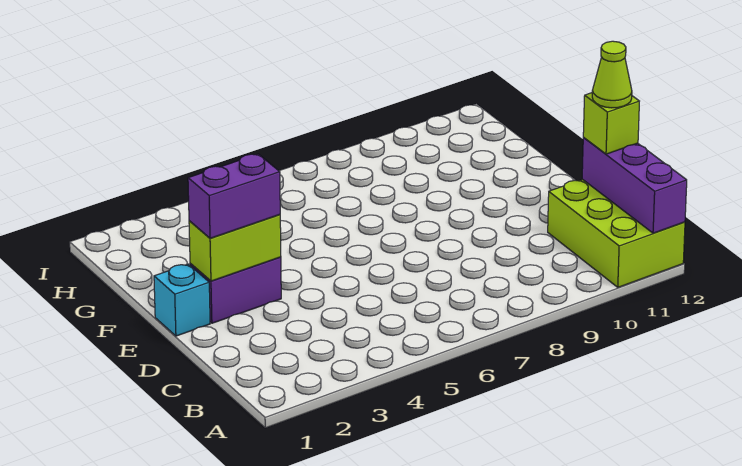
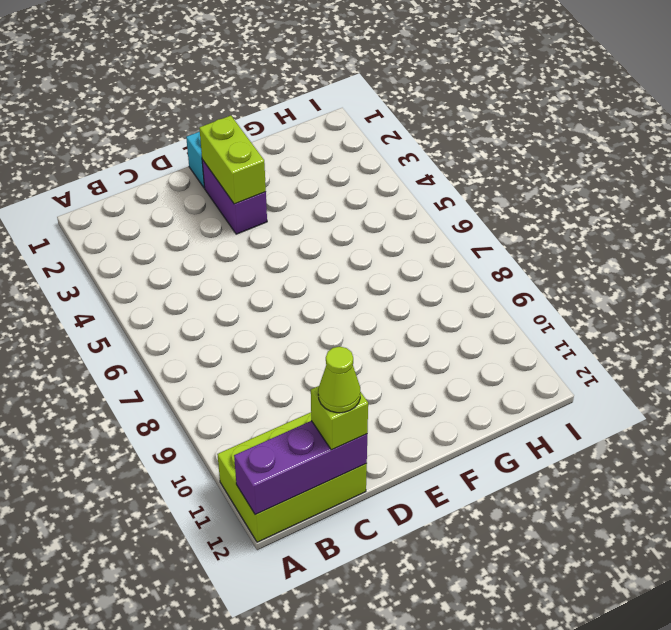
purple brick E2:E3 level 3 -> none

